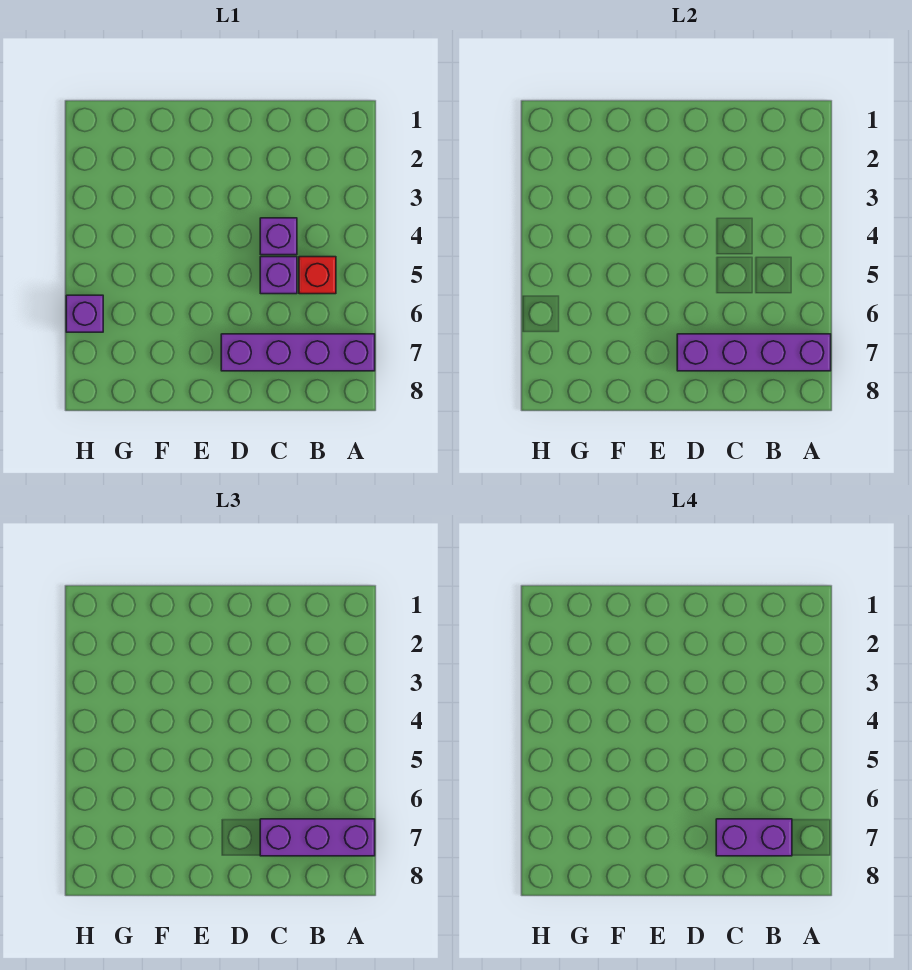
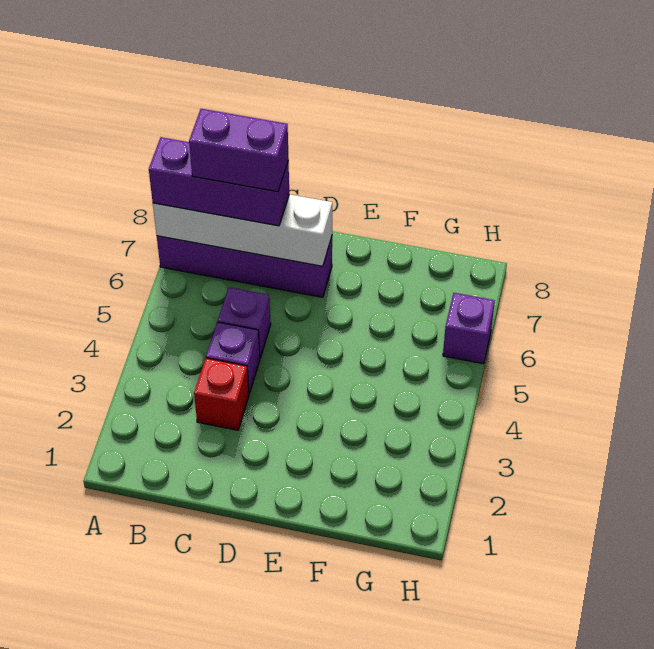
purple brick A7:D7 level 2 -> white brick A7:D7 level 2
red brick B5 level 1 -> red brick C3 level 1

